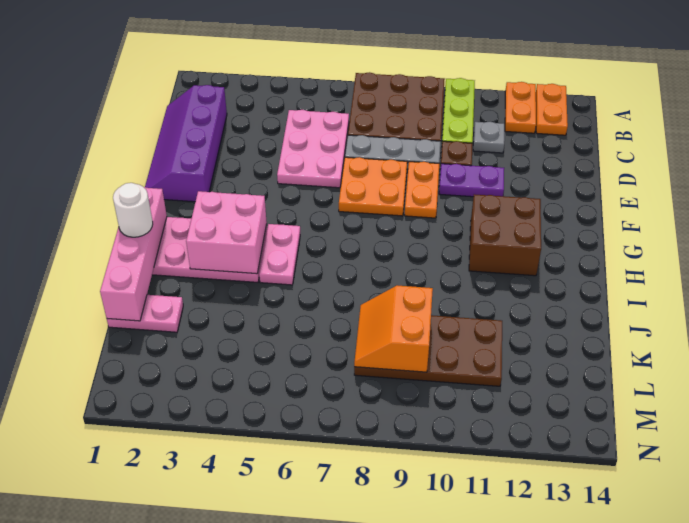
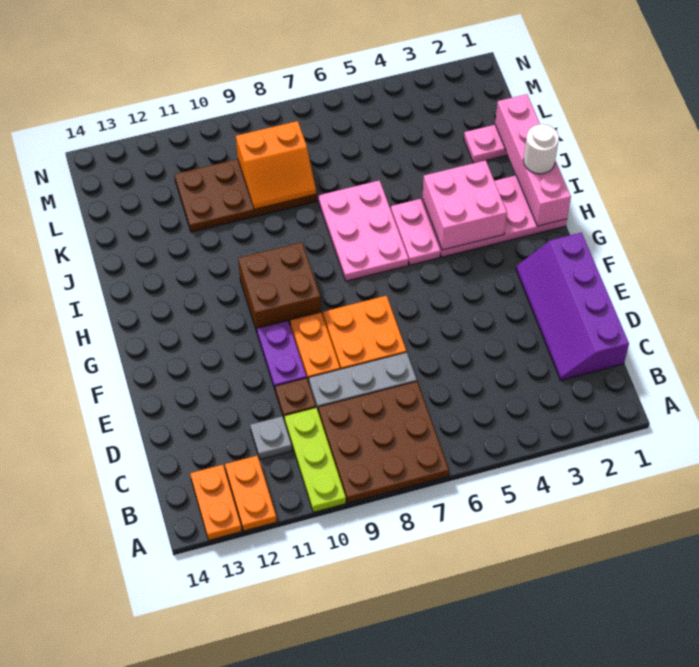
purple slope C1:F2 level 1 top 2 -> purple slope C1:F2 level 1 top 1
pink plate C5:E6 level 1 -> pink plate H6:J7 level 1
purple plate E10:E11 level 1 -> purple plate E10:F10 level 1
brown brick G11:H12 level 1 -> brown brick G9:H10 level 1
orange slope K8:L9 level 2 top 9 -> orange slope K8:L9 level 2 top L

